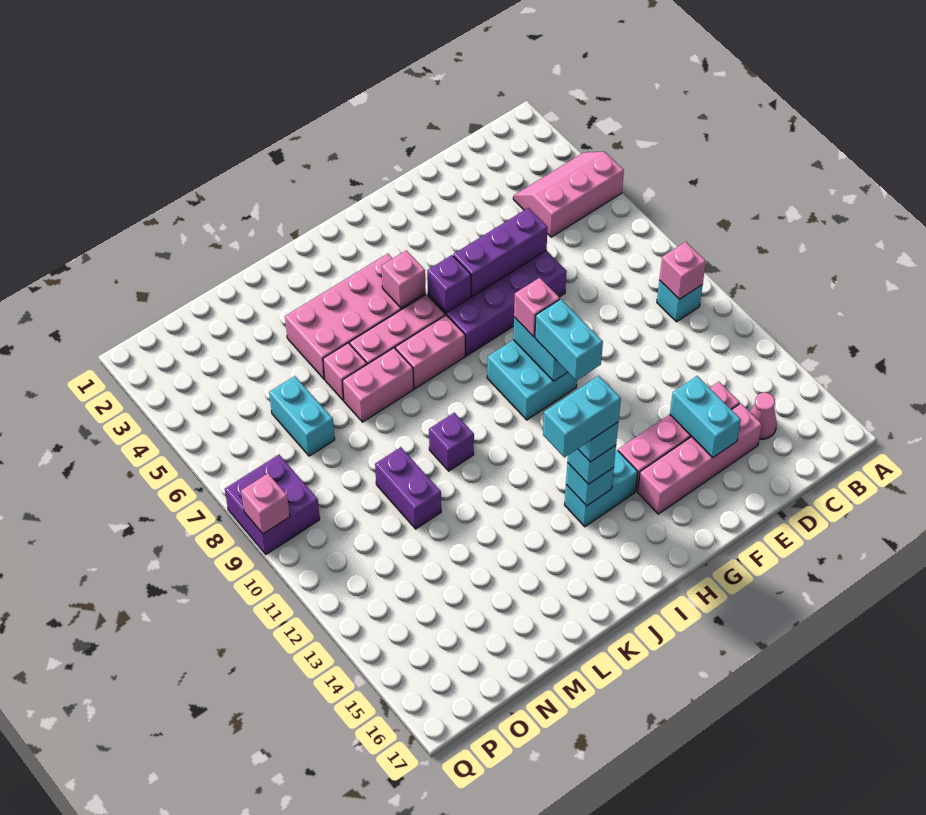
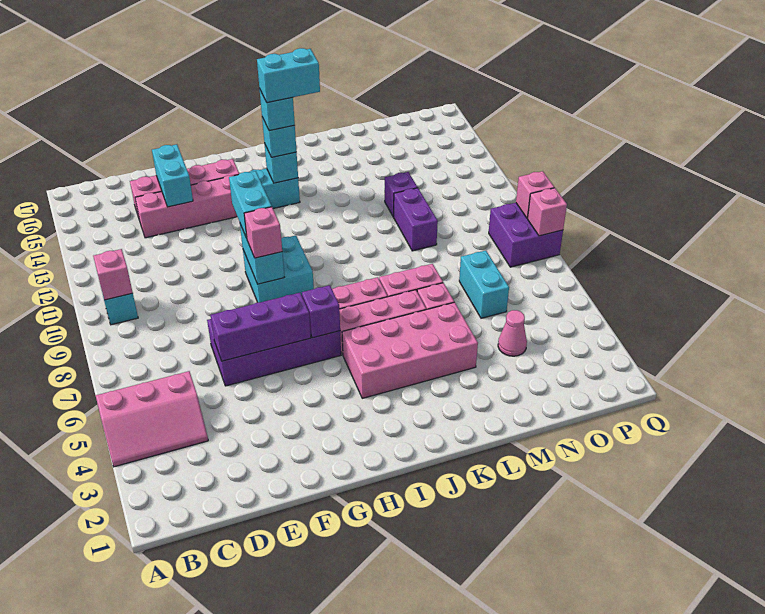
pink cone C15 level 1 -> pink cone N4 level 1
pink brick I5 level 2 -> pink brick Q8 level 2
purple brick K10 level 1 -> purple brick M12 level 1

